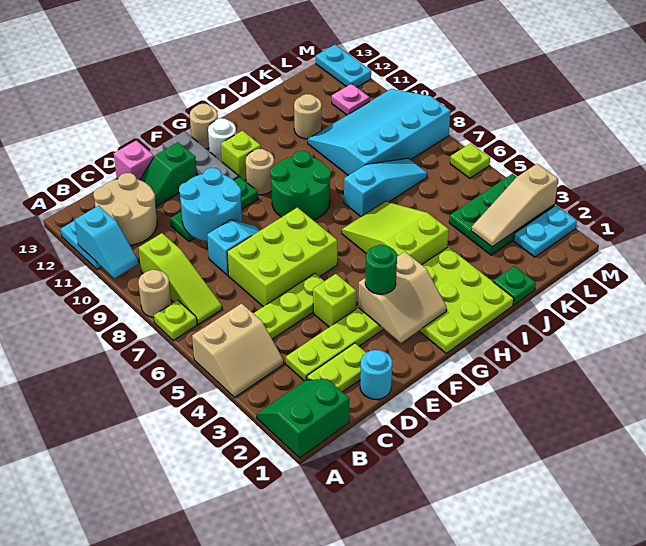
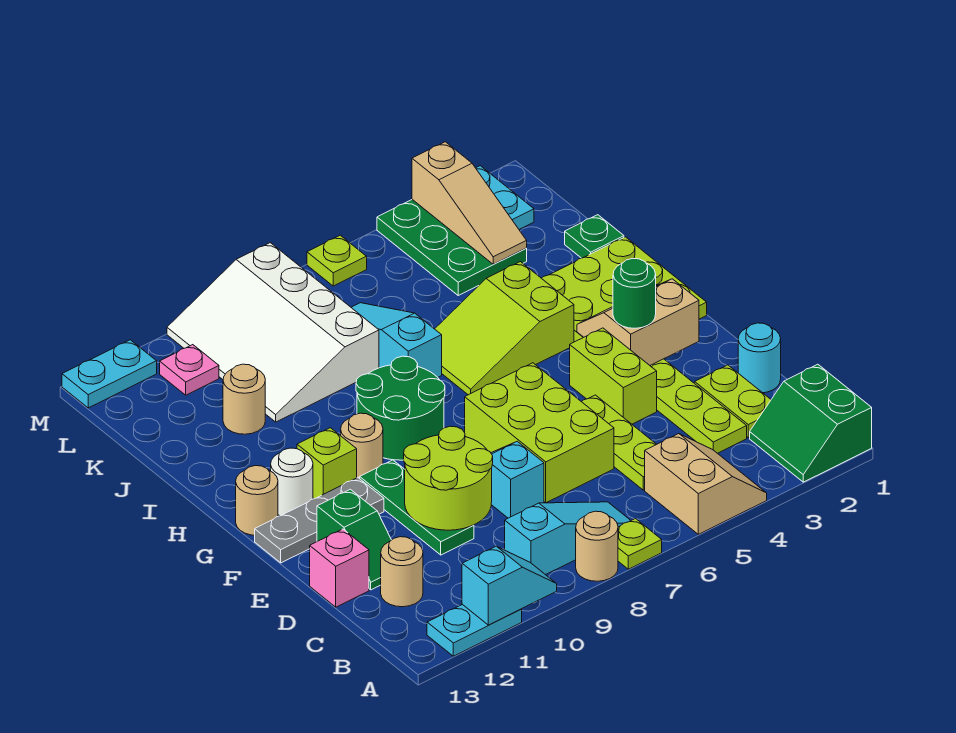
lime slope B7:B9 level 1 top 9 -> cyan slope B7:B9 level 1 top 9
tan round brick B11:C12 level 1 -> tan round brick C12 level 1
cyan round brick D9:E10 level 2 -> lime round brick D9:E10 level 2
lime brick E4 level 1 -> lime brick E4:F4 level 1
tan slope F2:G3 level 2 top 3 -> tan slope F2:G3 level 2 top F
cyan slope J8:M10 level 1 top 8 -> white slope J8:M10 level 1 top 8

